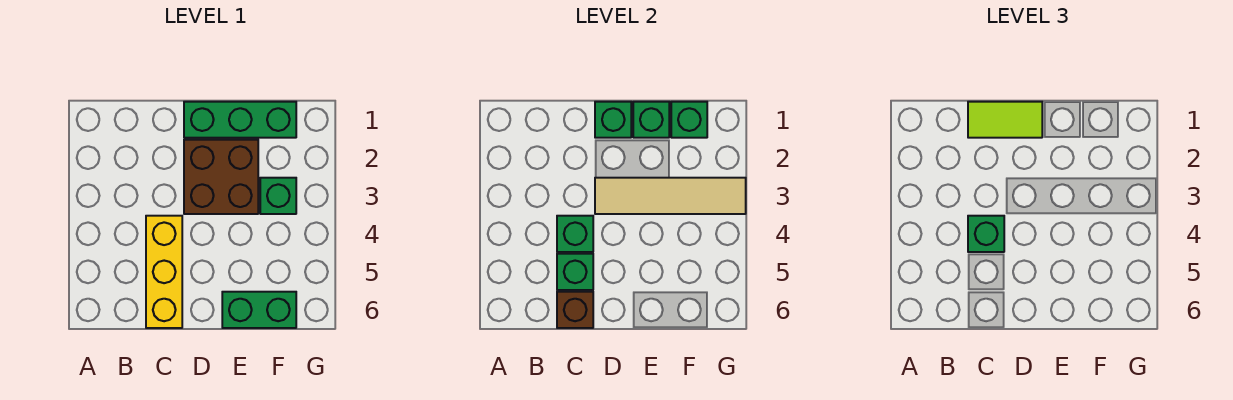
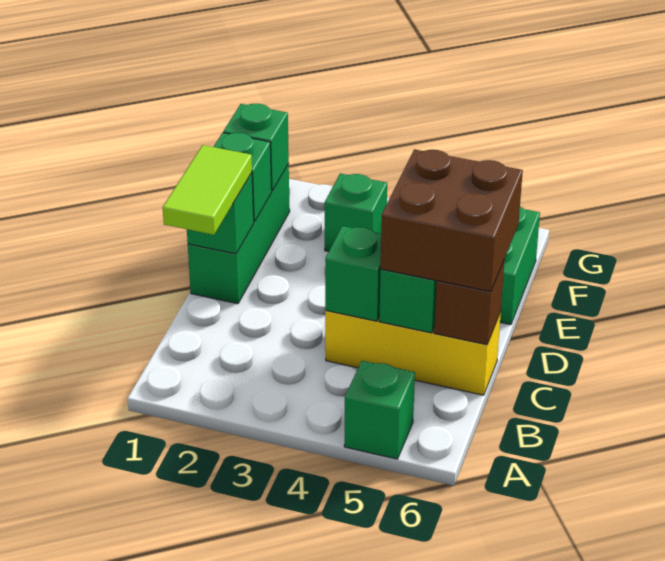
green brick C4 level 3 -> green brick A5 level 1
brown brick D2:E3 level 1 -> brown brick C5:D6 level 3
tan tile D3:G3 level 2 -> none

